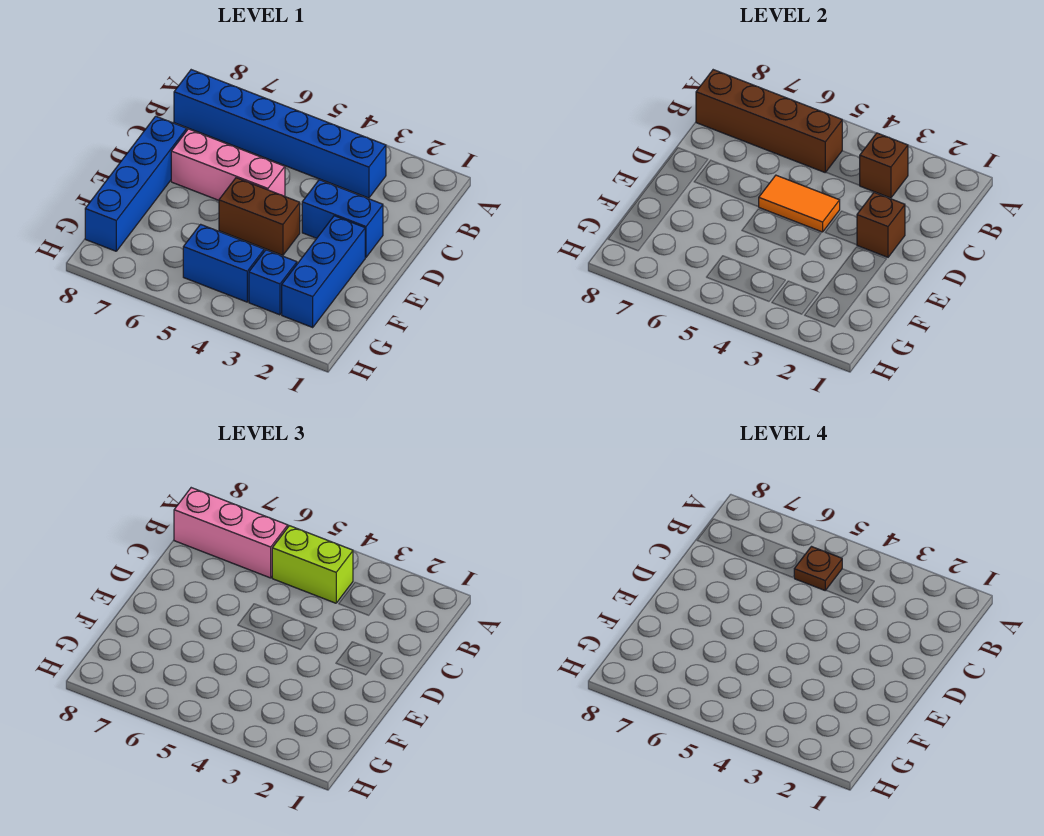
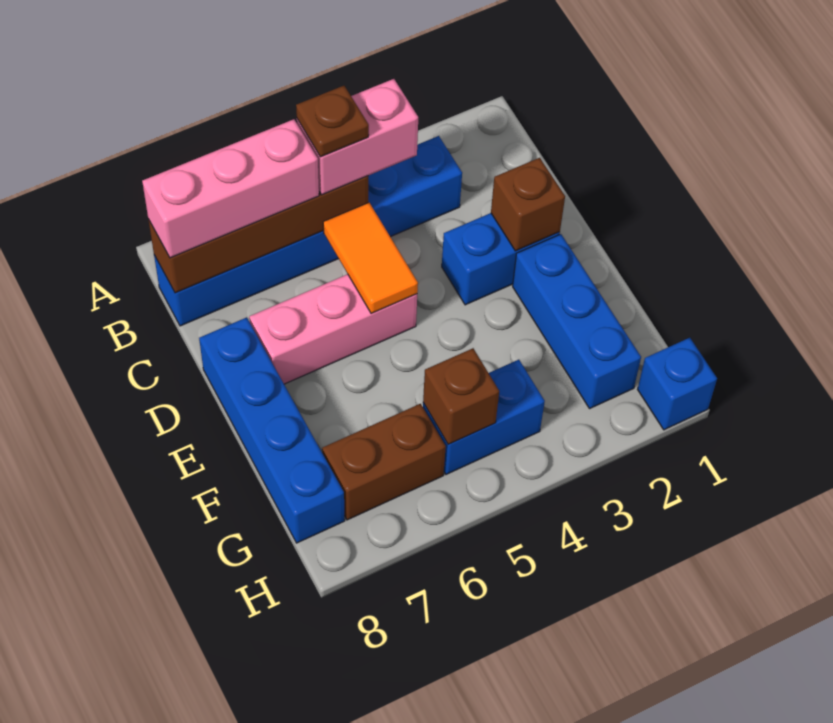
brown brick B3 level 2 -> brown brick G5 level 2
lime brick B4:B5 level 3 -> pink brick B4:B5 level 3
orange tile D4:D5 level 2 -> orange tile C5:D5 level 2
brown brick E4:E5 level 1 -> brown brick G6:G7 level 1
blue brick G3 level 1 -> blue brick H1 level 1

